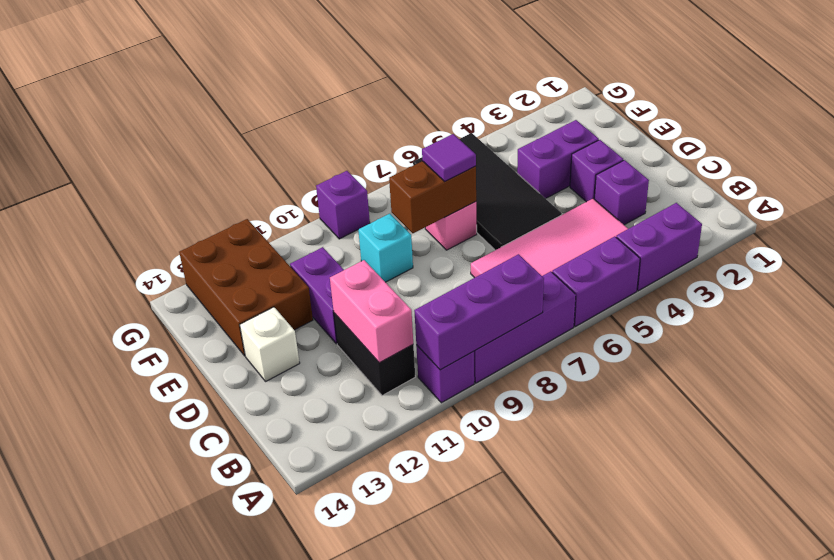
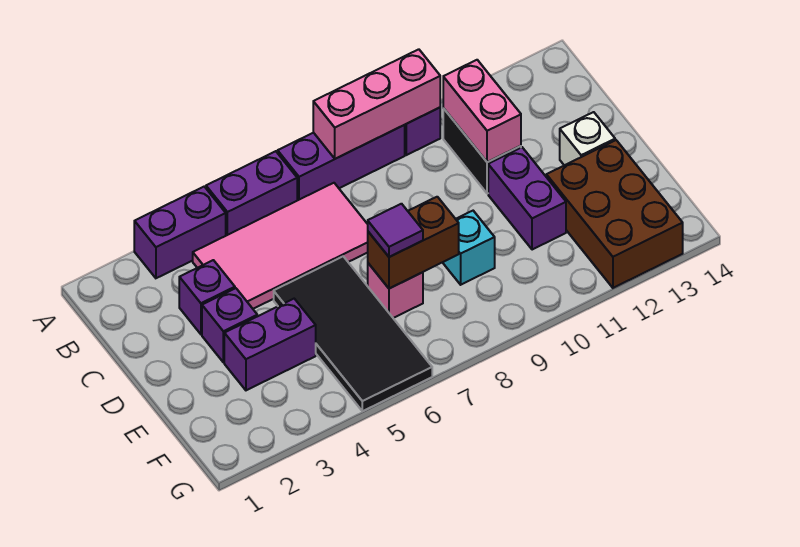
purple brick A8:A10 level 2 -> pink brick A8:A10 level 2
purple brick G9 level 1 -> none

